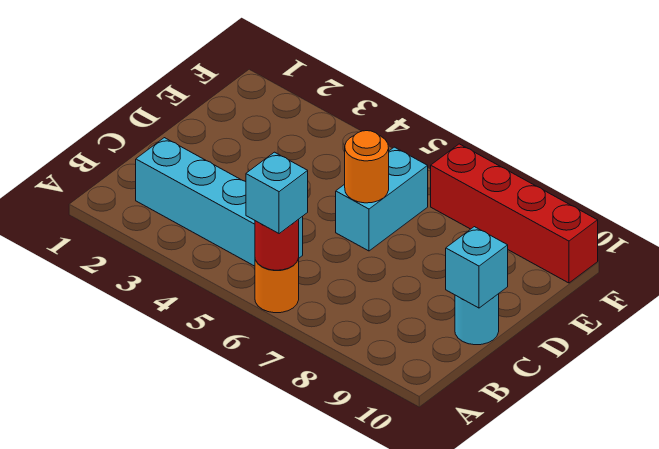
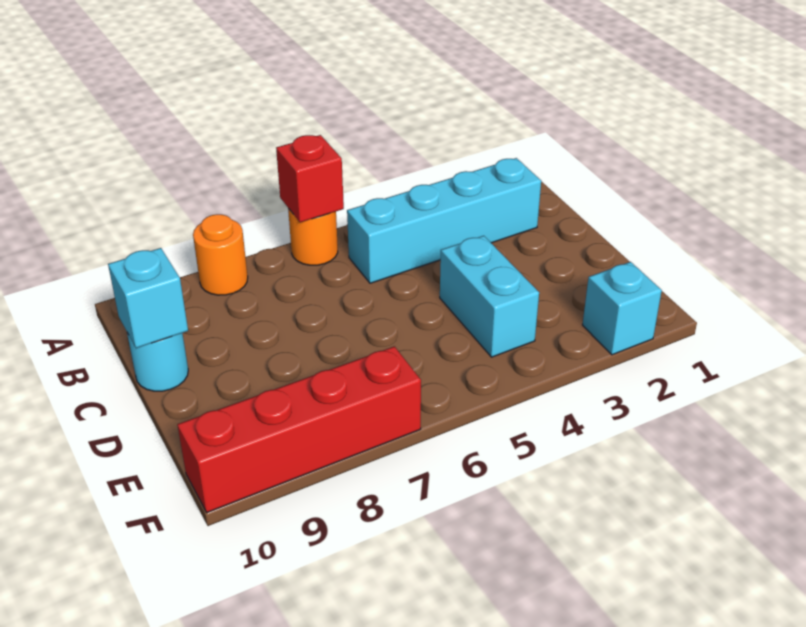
red round brick A6 level 2 -> red brick A6 level 2
cyan brick A6 level 3 -> cyan brick F2 level 1
cyan brick D6:E6 level 1 -> cyan brick D4:E4 level 1
orange round brick D6 level 2 -> orange round brick A8 level 1

